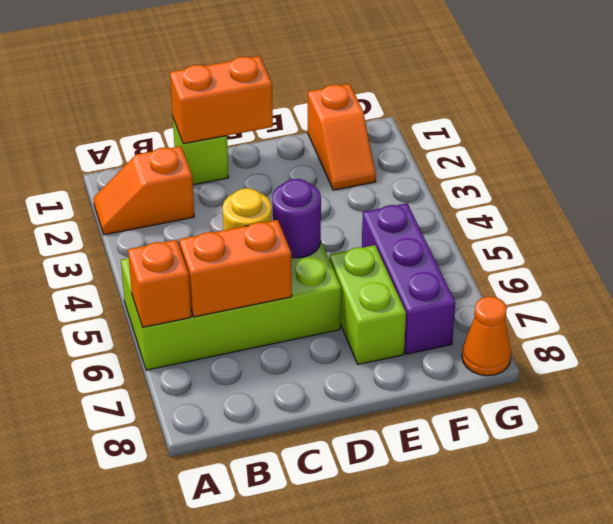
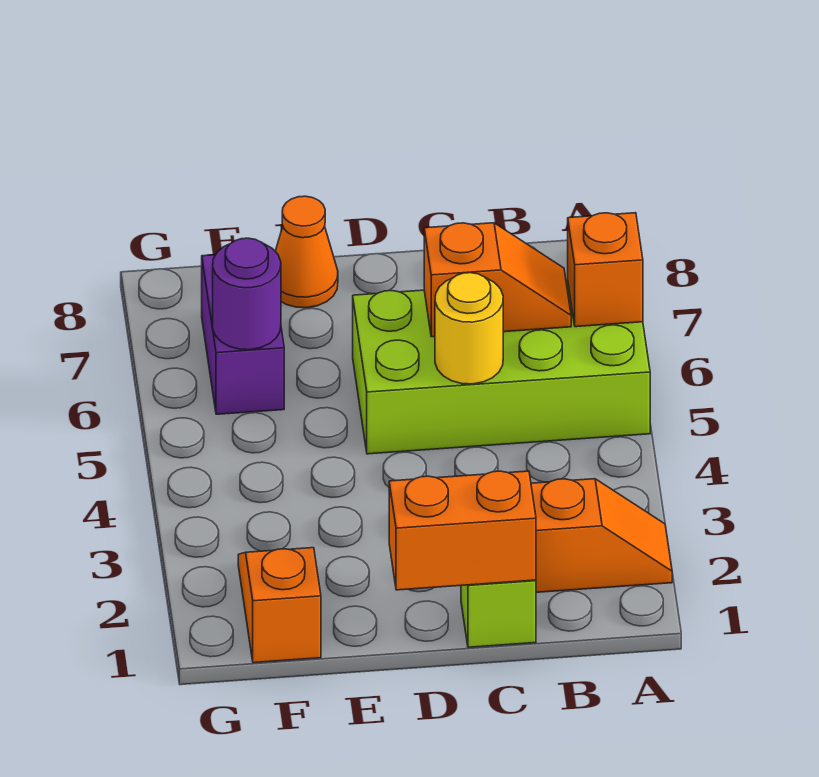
orange brick B6:C6 level 2 -> orange slope B6:C6 level 2 top C
purple round brick D5 level 2 -> purple round brick F6 level 2
lime brick E6:E7 level 1 -> none
purple brick F5:F7 level 1 -> purple brick F6:F7 level 1
orange cone G8 level 1 -> orange cone E8 level 1

